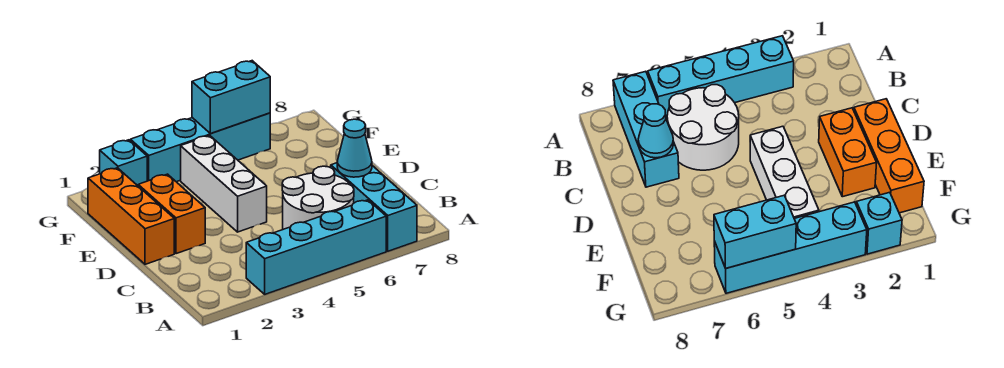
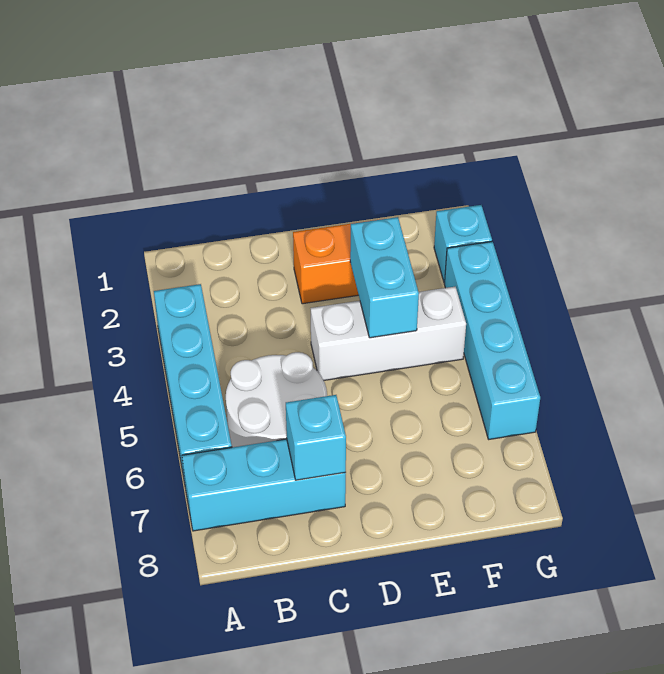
cyan cone C7 level 2 -> cyan brick C7 level 2
orange brick D1:F1 level 1 -> none
cyan brick G5:G6 level 2 -> cyan brick E3:E4 level 2

